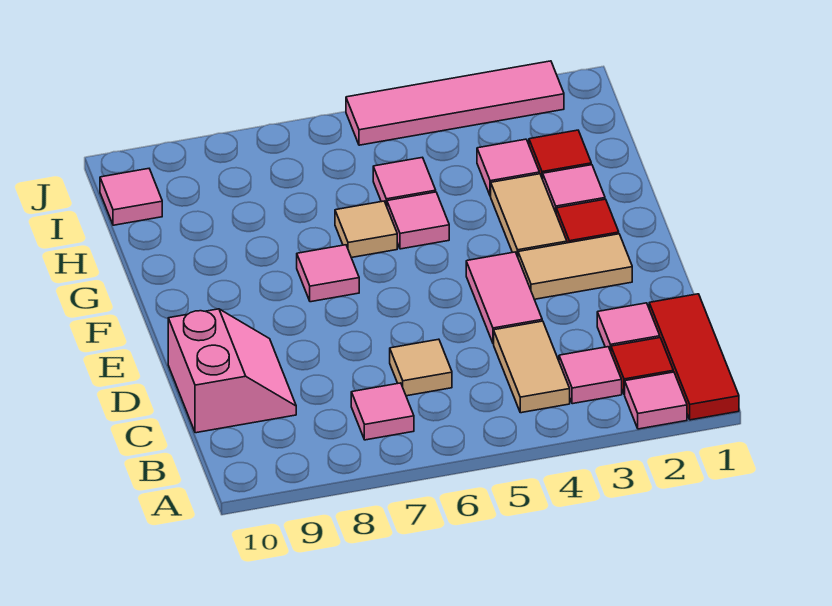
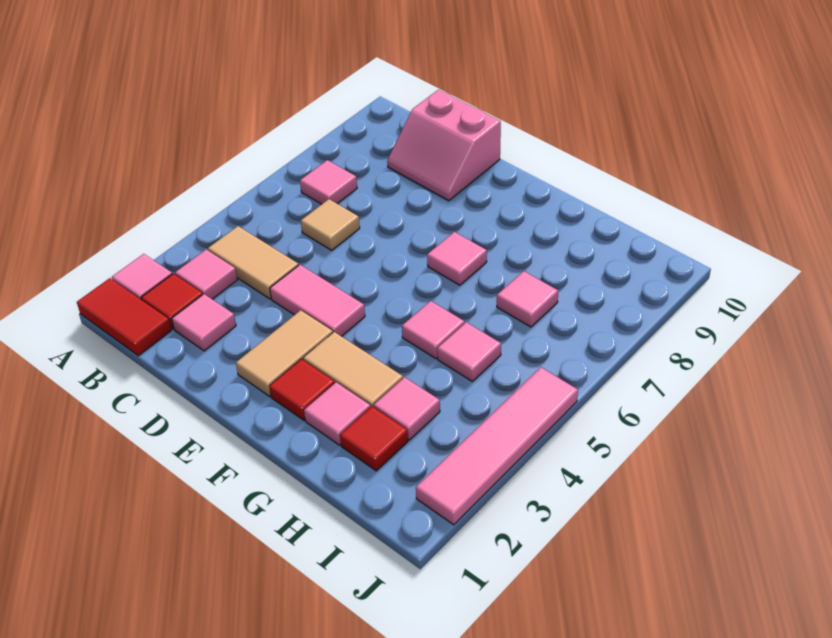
red tile A1:C1 level 1 -> red tile A1:B1 level 1
tan tile G6 level 1 -> none
pink tile I10 level 1 -> pink tile H7 level 1

